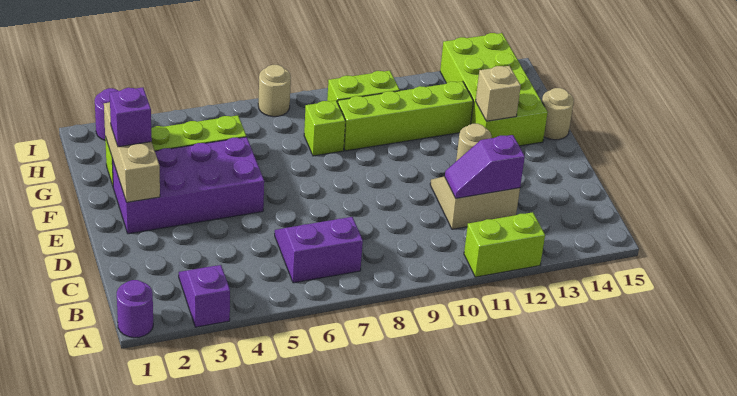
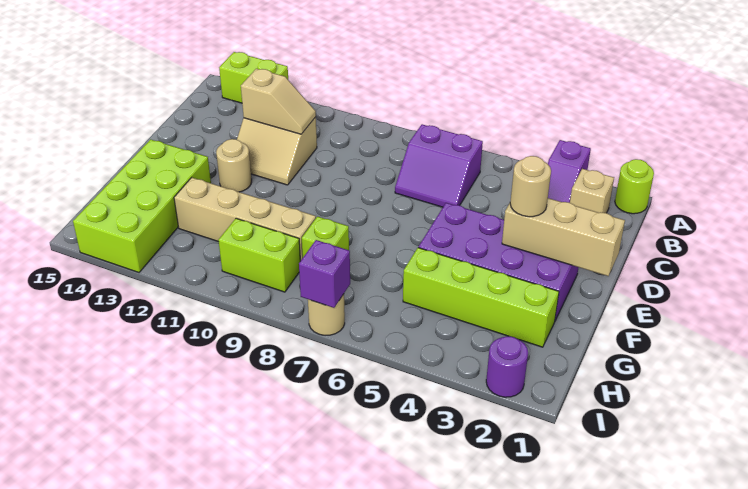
purple round brick A1 level 1 -> lime round brick A1 level 1
lime brick A11:A12 level 1 -> lime brick A13:A14 level 1
purple slope C11:C12 level 2 top 12 -> tan slope C11:C12 level 2 top 12
tan brick E2:G2 level 2 -> tan brick E1:E3 level 2
purple brick F2 level 3 -> purple brick I7 level 2
tan brick F13 level 2 -> tan brick B2 level 1
tan round brick F15 level 1 -> tan round brick E3 level 3
lime brick G9:G12 level 1 -> tan brick G9:G12 level 1

